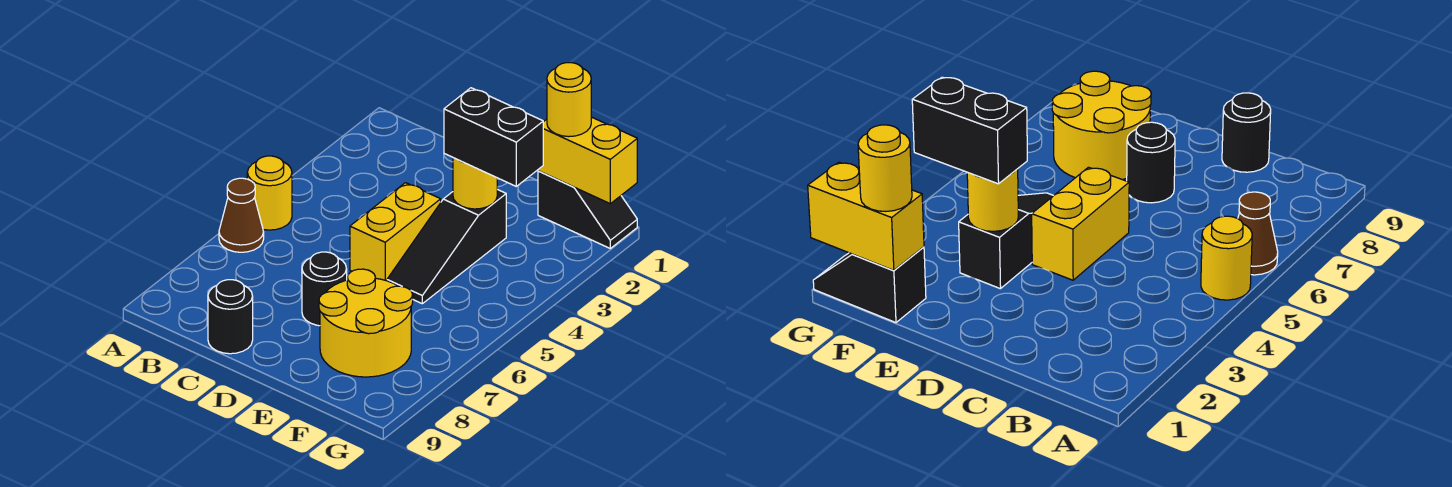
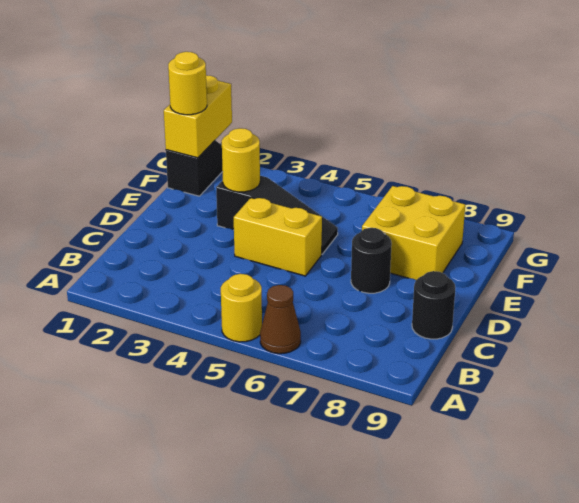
black brick E3:F3 level 3 -> none
yellow round brick E7:F8 level 1 -> yellow brick E7:F8 level 1

